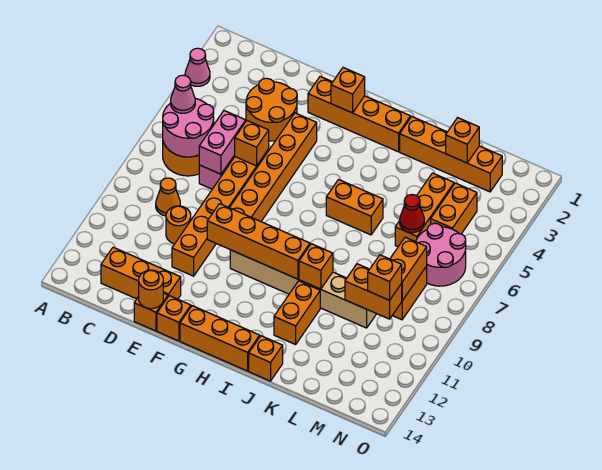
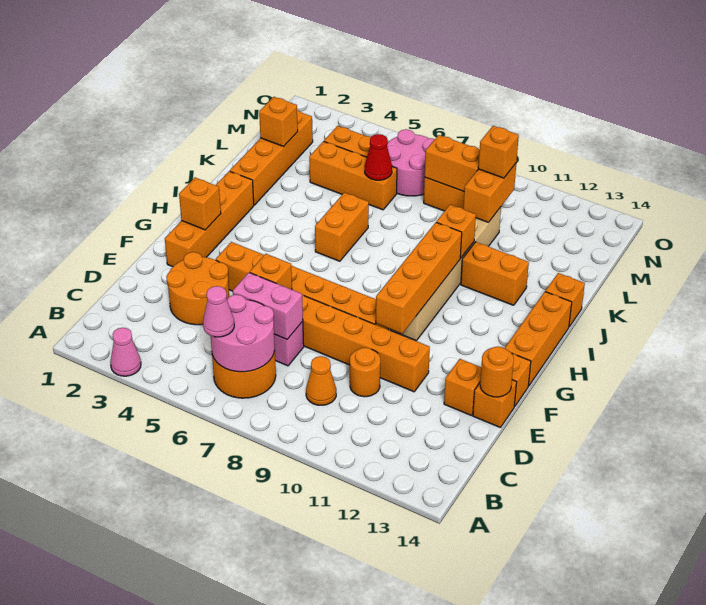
orange brick C13:E13 level 1 -> orange brick E13 level 1

